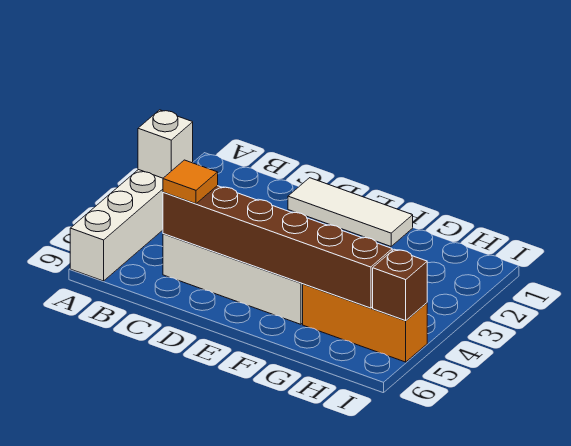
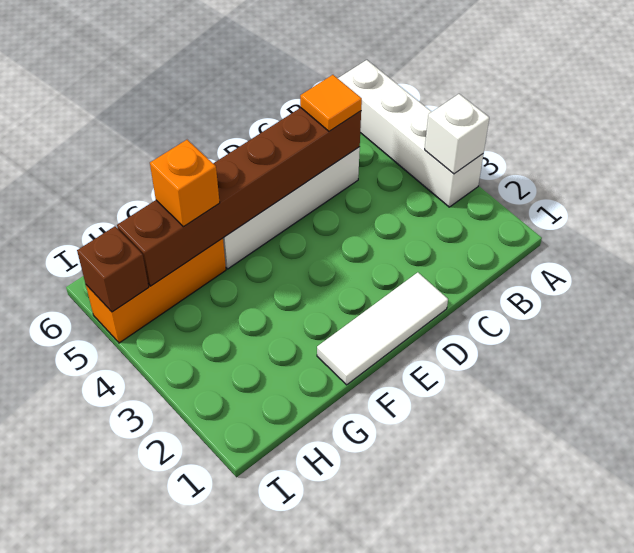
none -> orange brick G5 level 3

